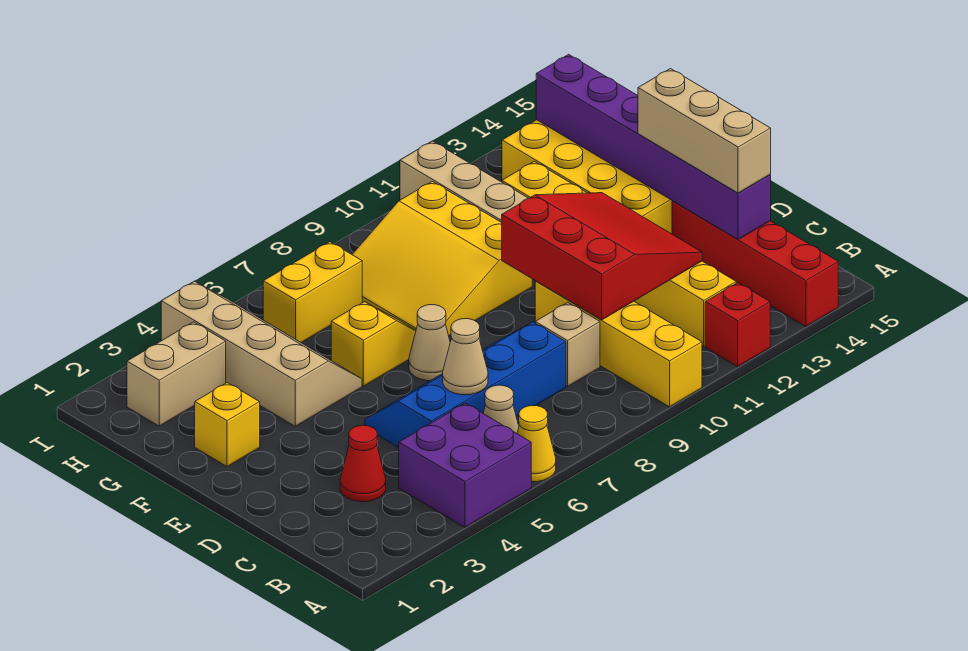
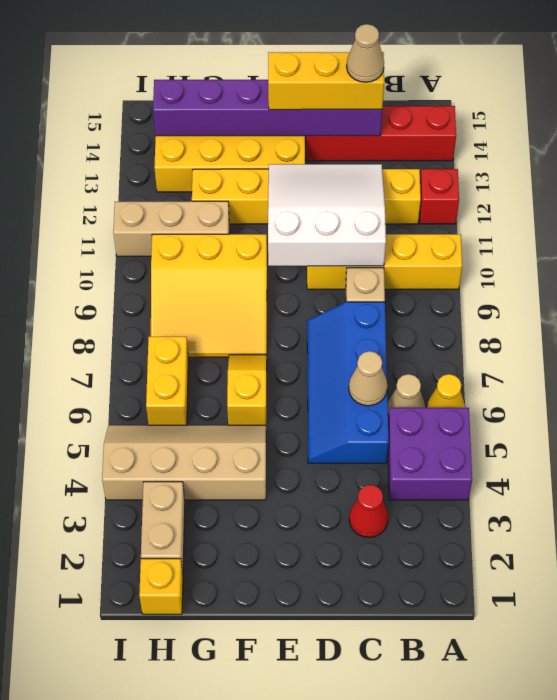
red slope C10:E12 level 2 top 10 -> white slope C10:E12 level 2 top 10
tan brick C14:E14 level 3 -> yellow brick C14:E14 level 3
tan cone E7 level 1 -> tan cone C14 level 4
yellow brick F2 level 1 -> yellow brick H1 level 1

